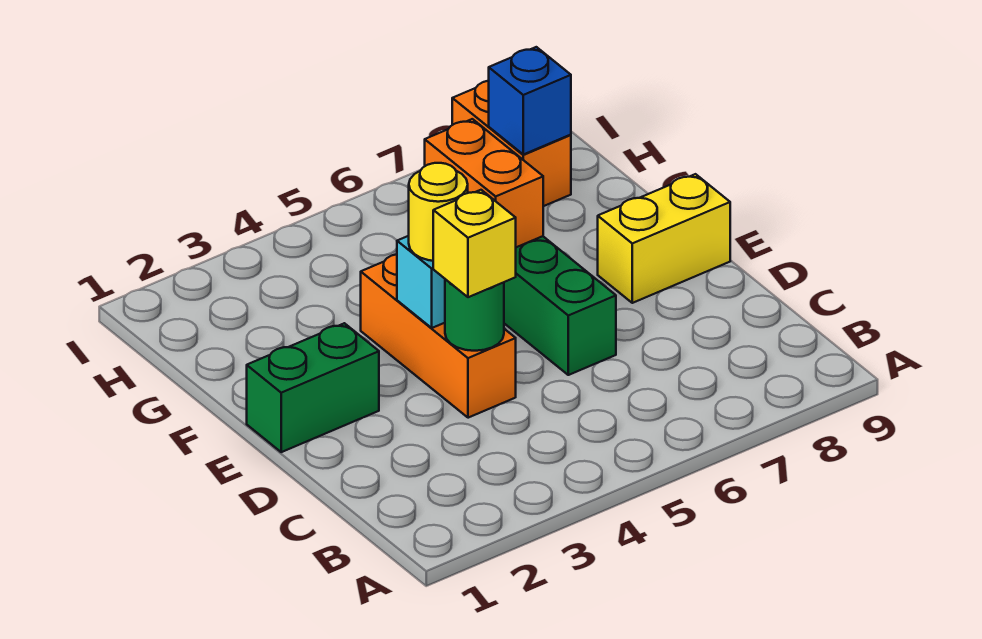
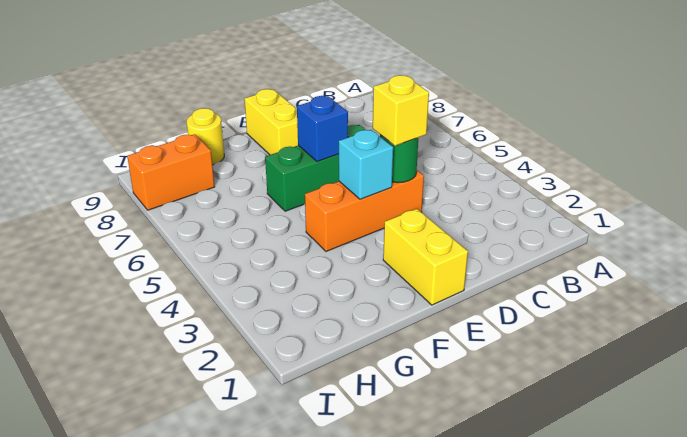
green brick E1:E2 level 1 -> yellow brick E1:E2 level 1
yellow round brick E4 level 3 -> yellow round brick G9 level 1
orange brick F6:G6 level 2 -> none
blue brick H8 level 2 -> blue brick E6 level 2

